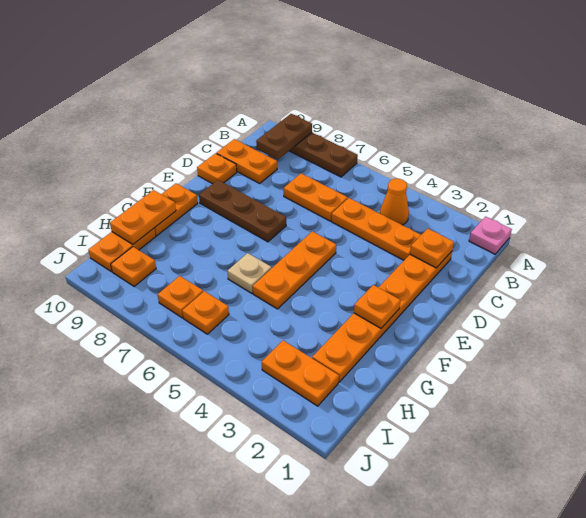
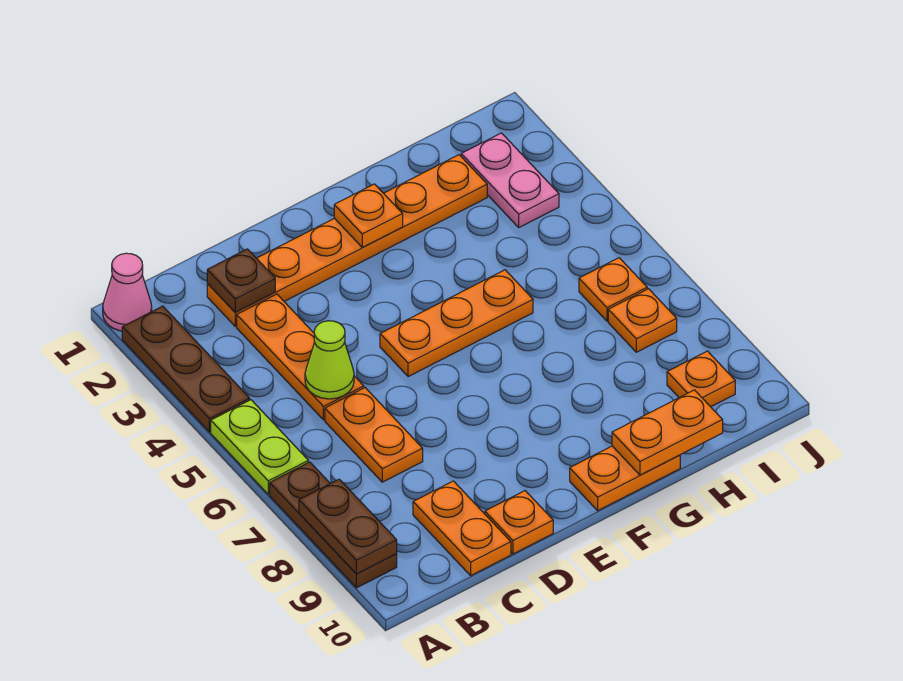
pink plate A1 level 1 -> pink cone A1 level 1
none -> lime plate A5:A6 level 1
brown plate A9:B9 level 2 -> brown plate A8:A9 level 2
orange cone B4 level 1 -> none
orange plate C2 level 2 -> brown plate C2 level 2
none -> lime cone C5 level 2
brown plate E7:E9 level 1 -> brown plate A2:A4 level 1
tan plate G6 level 1 -> none
orange plate H10:I10 level 1 -> none
orange plate I2:I3 level 1 -> pink plate I2:I3 level 1

